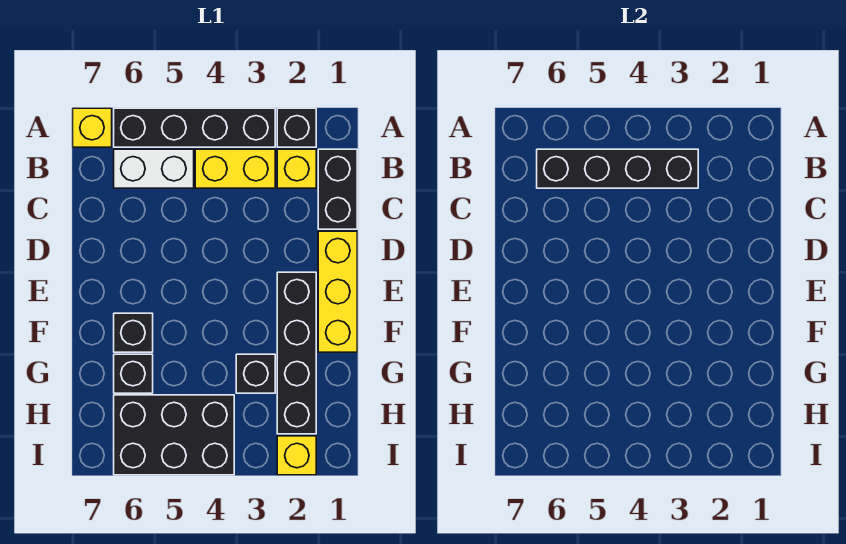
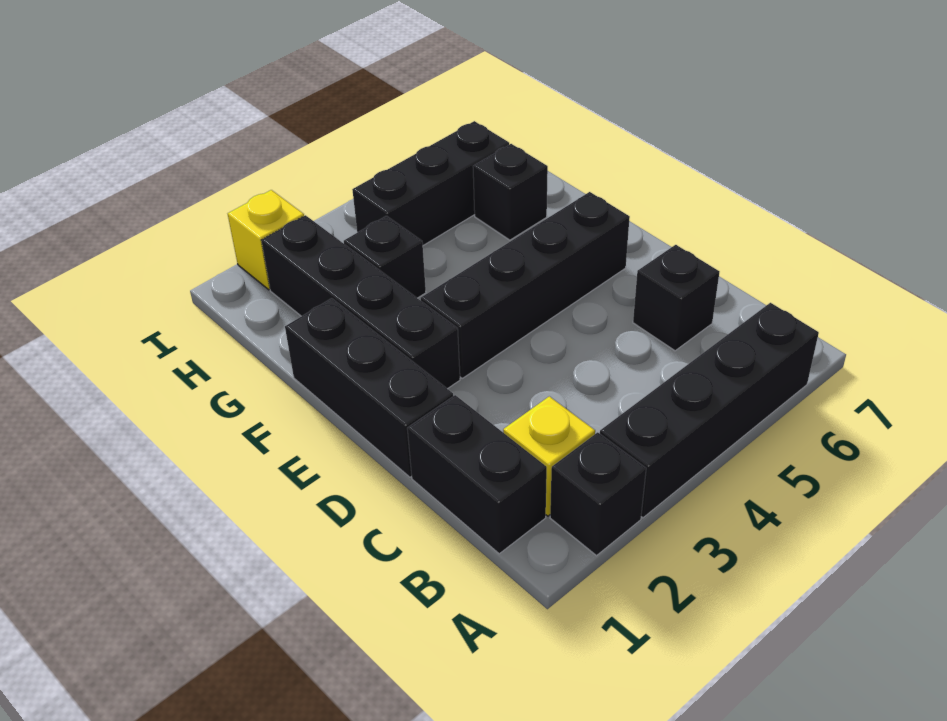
yellow brick A7 level 1 -> none
yellow brick B3:B4 level 1 -> none
black brick B3:B6 level 2 -> black brick E3:E6 level 1
white brick B5:B6 level 1 -> none
yellow brick D1:F1 level 1 -> black brick D1:F1 level 1
black brick F6 level 1 -> black brick C6 level 1
black brick H4:I6 level 1 -> black brick H4:H6 level 1

